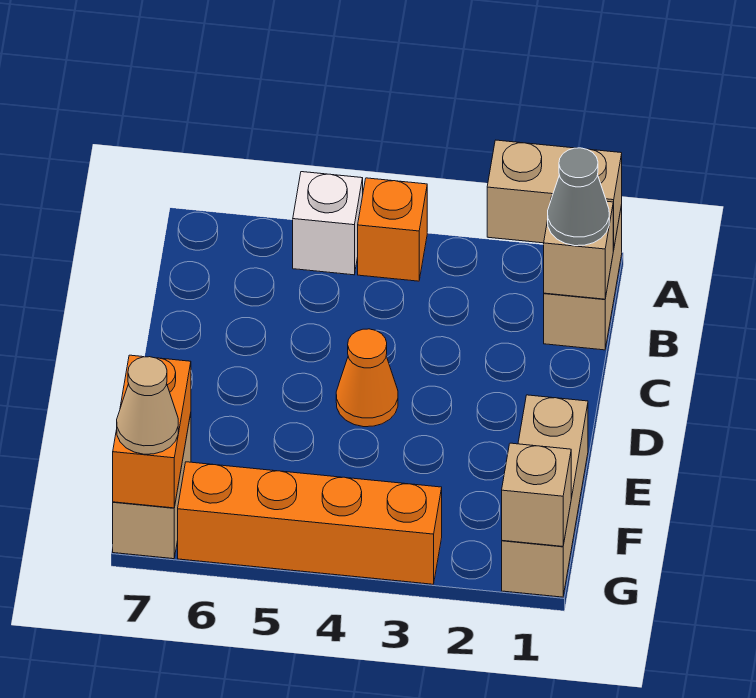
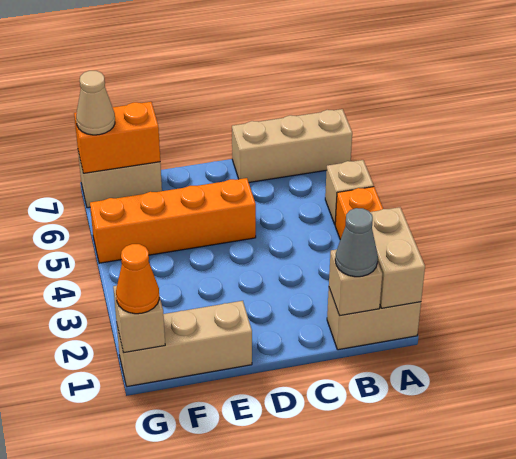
white brick A5 level 1 -> tan brick A5 level 1
none -> tan brick A7:C7 level 1
orange cone D4 level 1 -> orange cone G1 level 3
orange brick G3:G6 level 1 -> orange brick D5:G5 level 1

